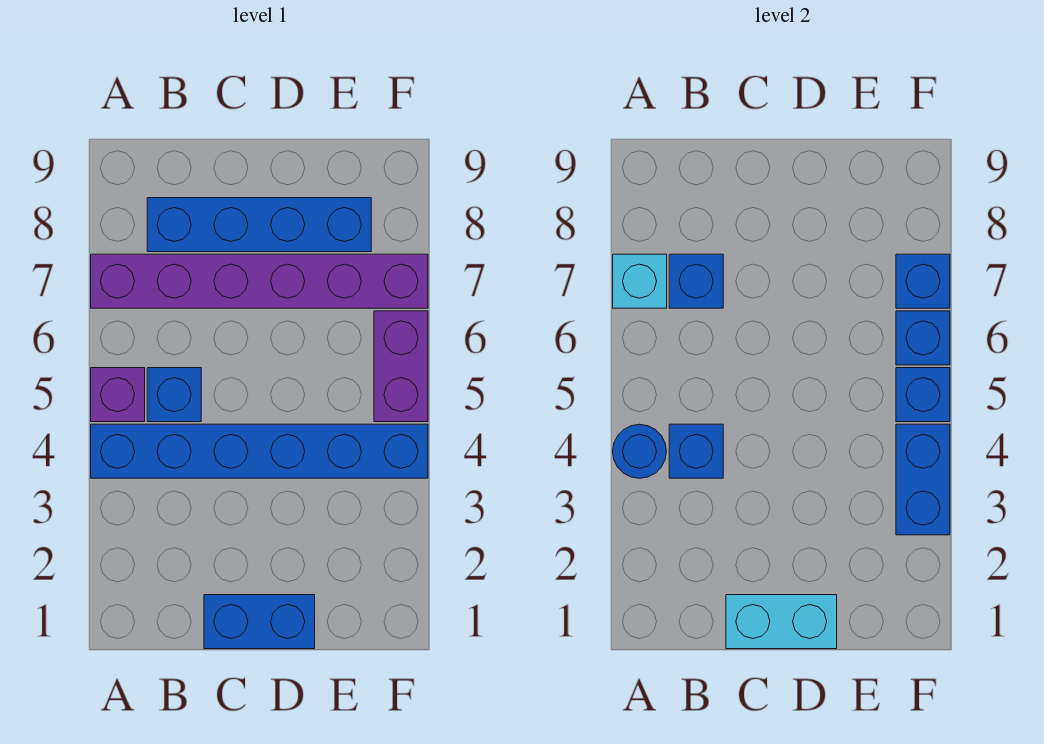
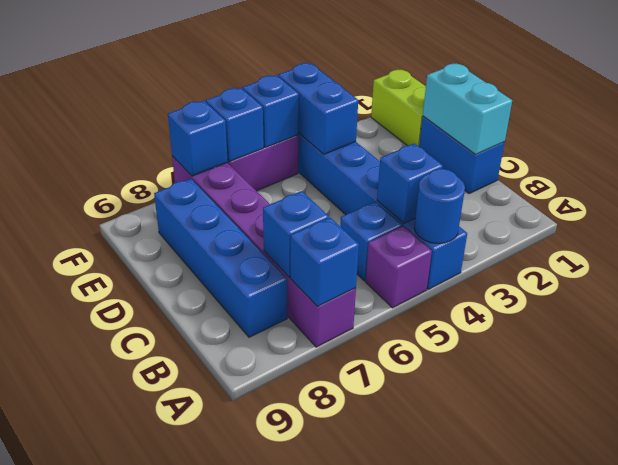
cyan brick A7 level 2 -> blue brick A7 level 2
none -> lime brick E1:F1 level 1
blue brick F3:F4 level 2 -> blue brick E4:F4 level 2

